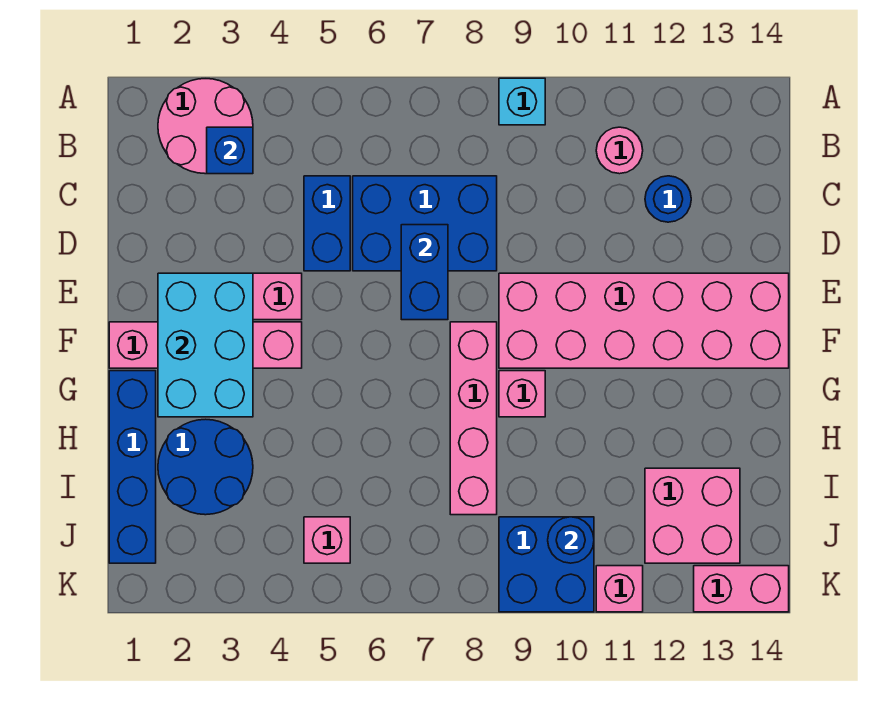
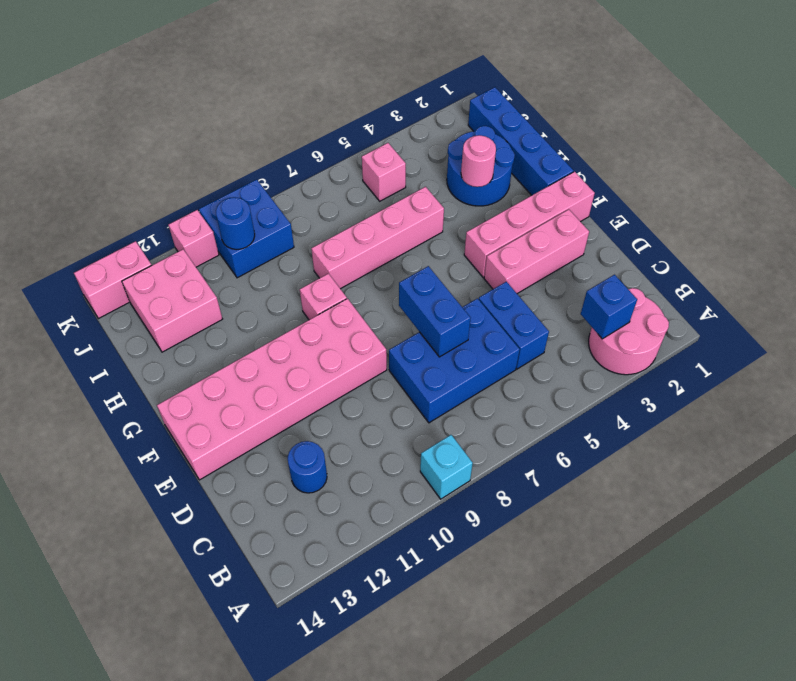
pink round brick B11 level 1 -> pink round brick H3 level 2
cyan brick E2:G3 level 2 -> none
pink brick F8:I8 level 1 -> pink brick H5:H8 level 1

